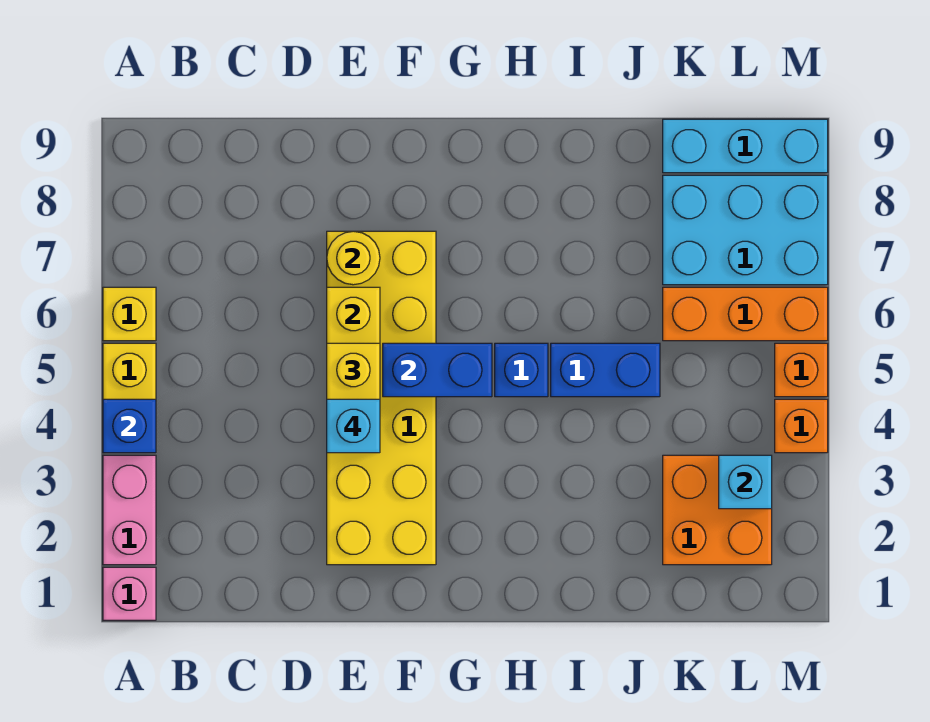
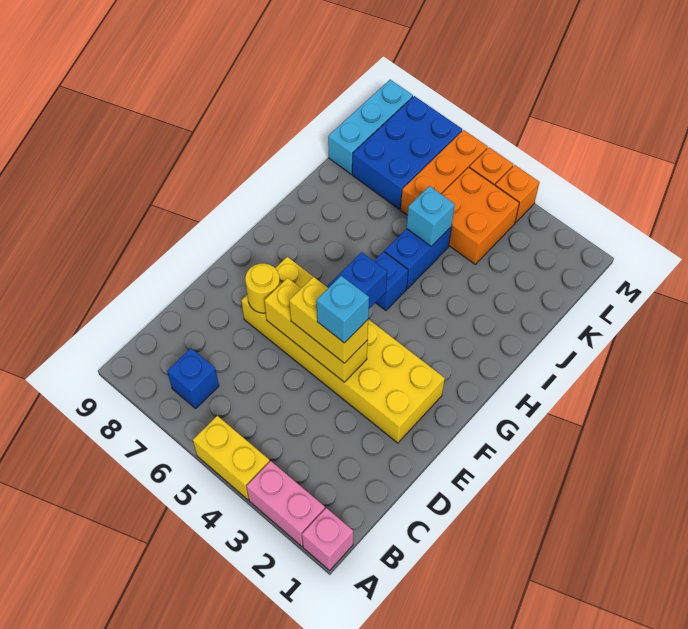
blue brick A4 level 2 -> blue brick B7 level 1
yellow brick A6 level 1 -> none
orange brick K2:L3 level 1 -> orange brick K4:L5 level 1
cyan brick K7:M8 level 1 -> blue brick K7:M8 level 1
cyan brick L3 level 2 -> cyan brick J5 level 2

